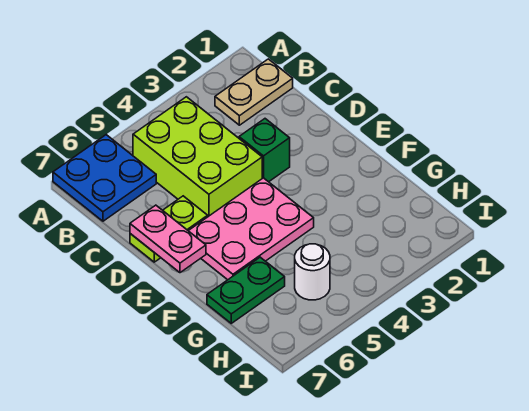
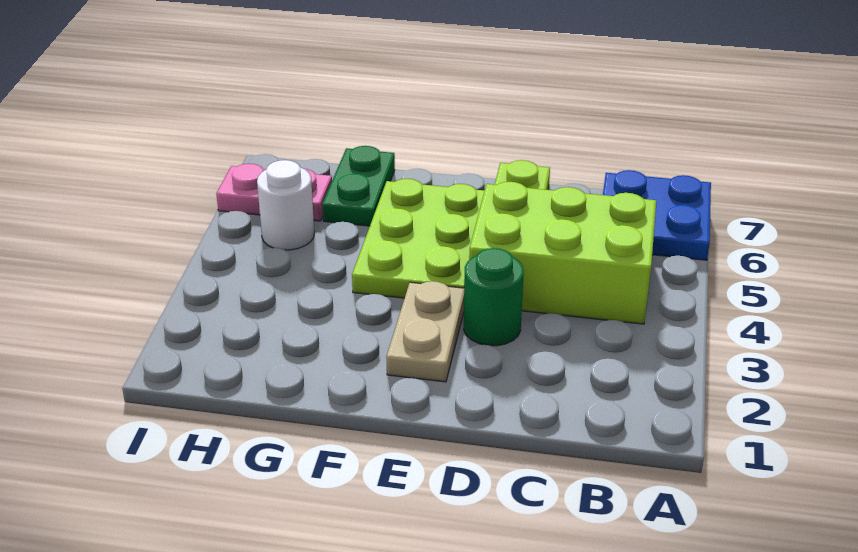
tan plate B1:B2 level 1 -> tan plate E2:E3 level 1
green brick D3 level 1 -> green round brick D3 level 1
pink plate D7:E7 level 2 -> pink plate H6:I6 level 1
pink plate E4:F6 level 1 -> lime plate E4:F6 level 1

